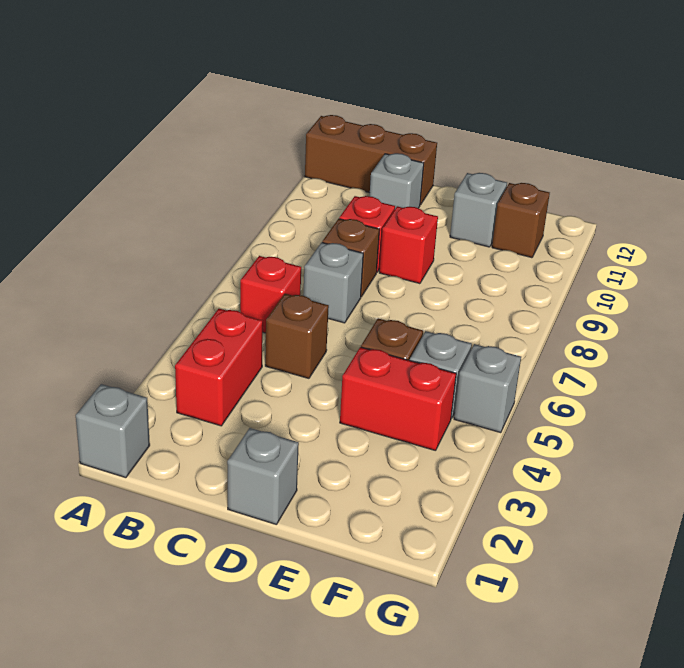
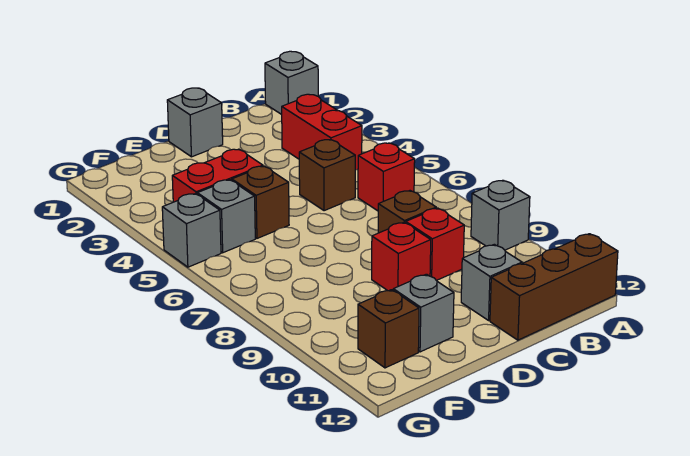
grey brick C7 level 1 -> grey brick A9 level 1

